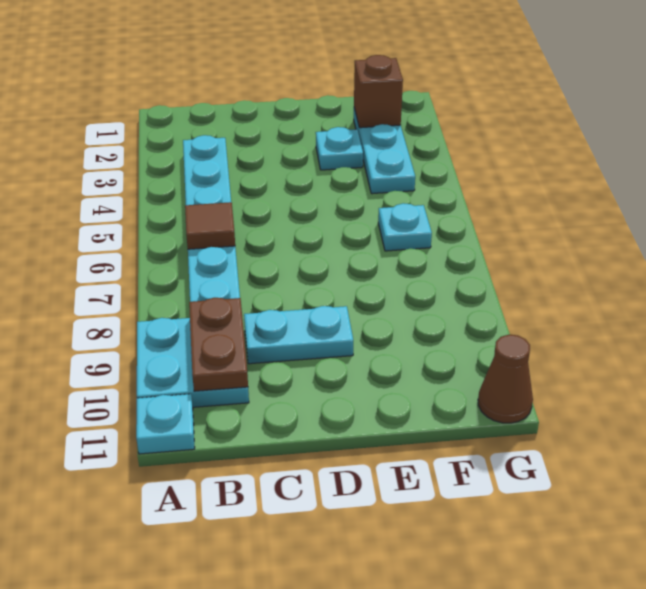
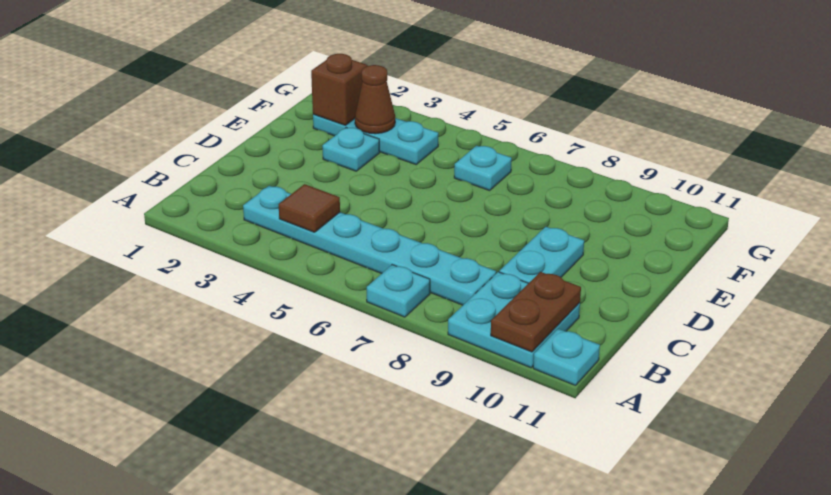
none -> cyan plate A7 level 1
brown tile B6 level 2 -> brown tile B4 level 2
brown plate B9:B10 level 2 -> brown plate A10:B10 level 2
brown cone G11 level 1 -> brown cone F3 level 2

